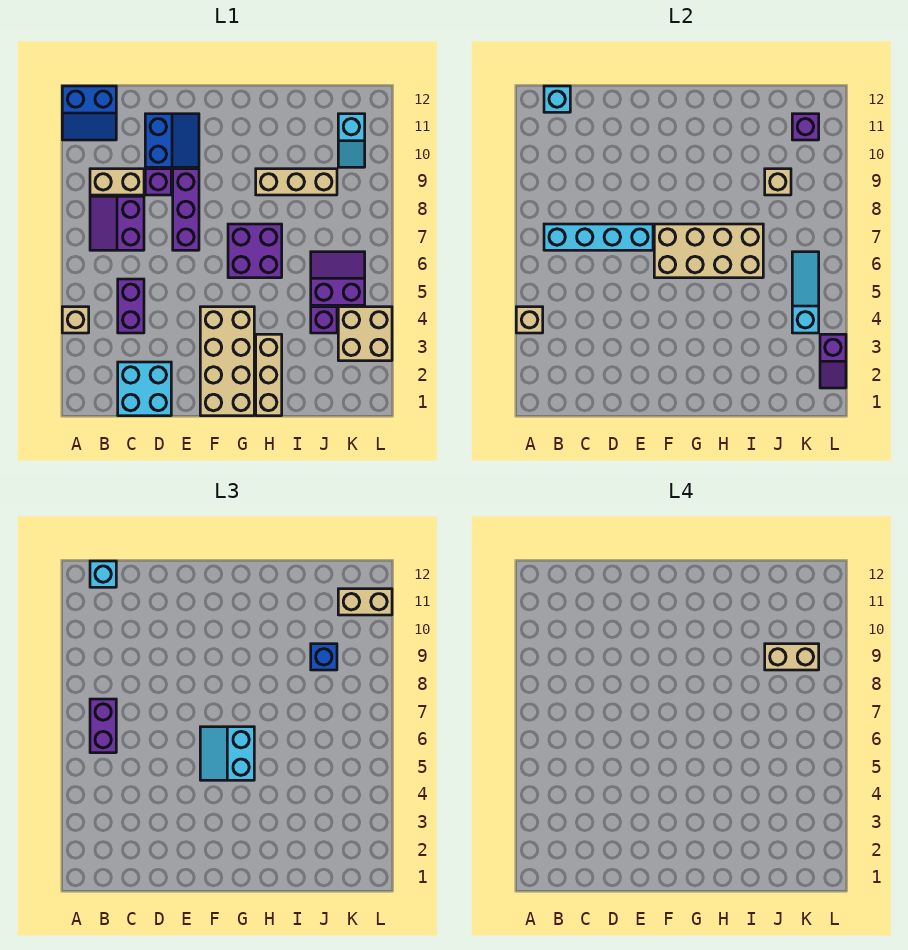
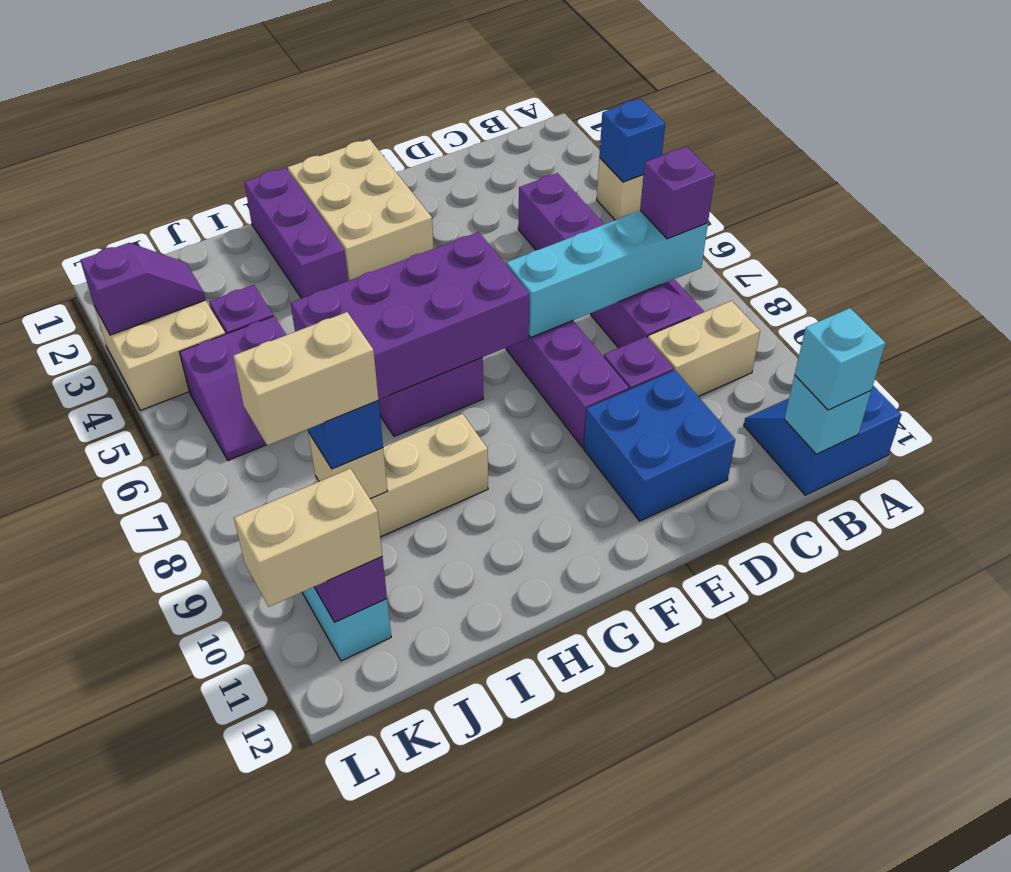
tan brick A4 level 2 -> blue brick A4 level 2
purple brick B6:B7 level 3 -> purple brick B7 level 3
cyan brick C1:D2 level 1 -> none
blue slope D10:E11 level 1 top D -> blue brick D10:E11 level 1
tan brick F1:G4 level 1 -> tan brick F1:G3 level 1
cyan slope F5:G6 level 3 top G -> none
tan brick F6:I7 level 2 -> purple brick F6:I7 level 2
tan brick H1:H3 level 1 -> purple brick H1:H3 level 1
cyan slope K4:K6 level 2 top 4 -> none
purple slope L2:L3 level 2 top 3 -> purple slope K3:L3 level 2 top L

